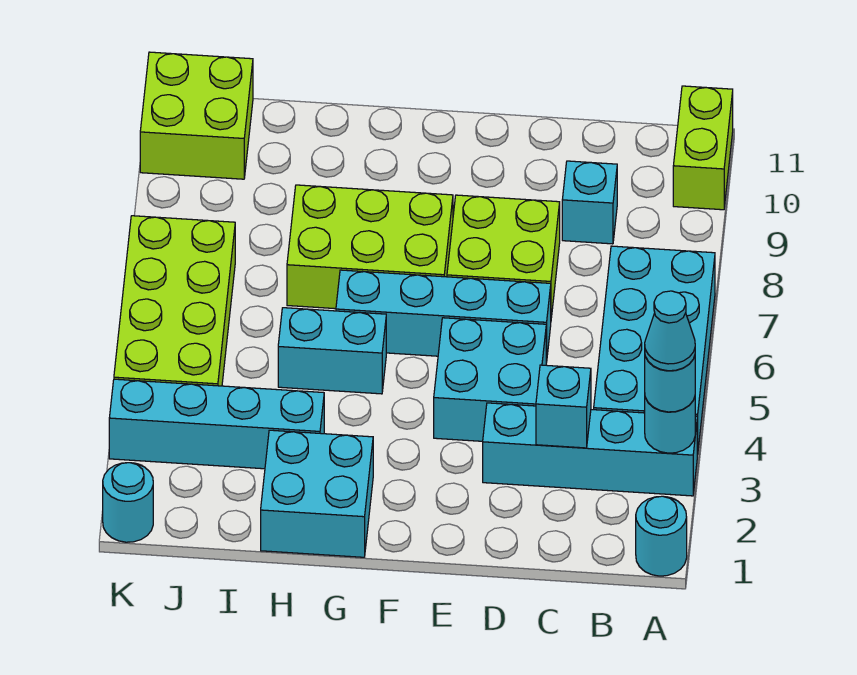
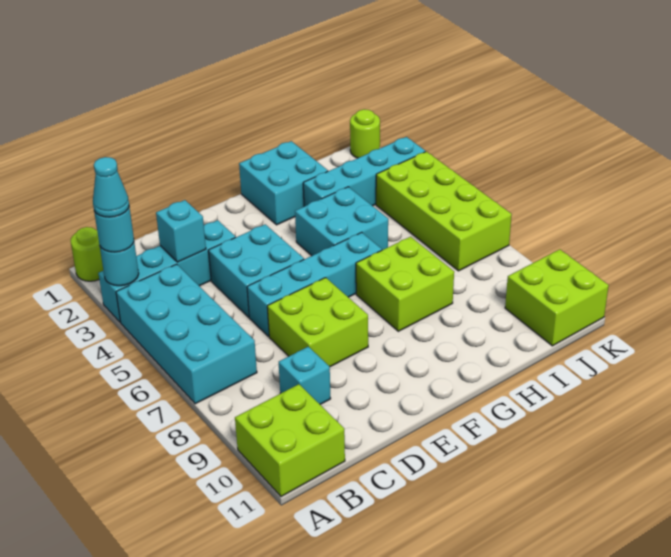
cyan round brick A1 level 1 -> lime round brick A1 level 1
lime brick A10:A11 level 1 -> lime brick A10:B11 level 1
lime brick F7:H8 level 1 -> lime brick G7:H8 level 1
cyan brick G5:H5 level 1 -> cyan brick G4:H5 level 1
cyan round brick K1 level 1 -> lime round brick K1 level 1

